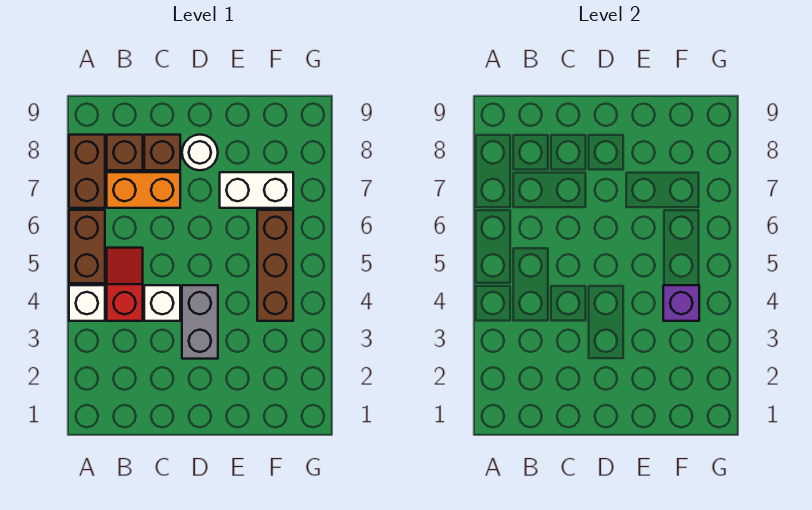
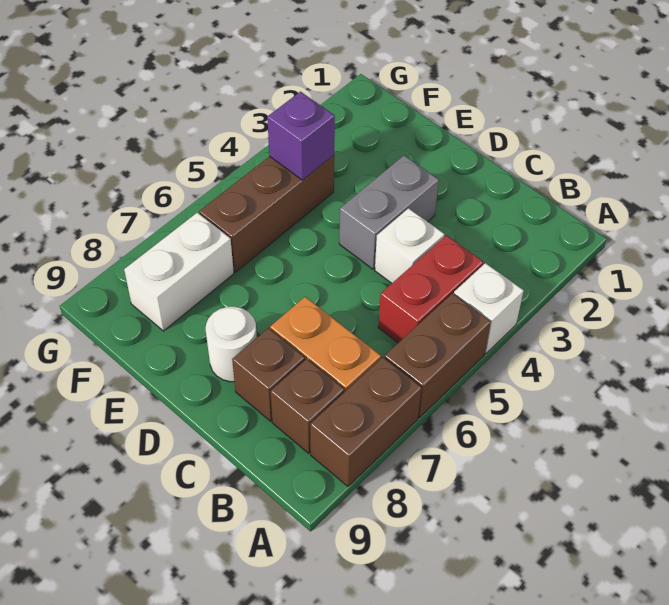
red slope B4:B5 level 1 top 4 -> red brick B4:B5 level 1
white brick E7:F7 level 1 -> white brick F7:F8 level 1

